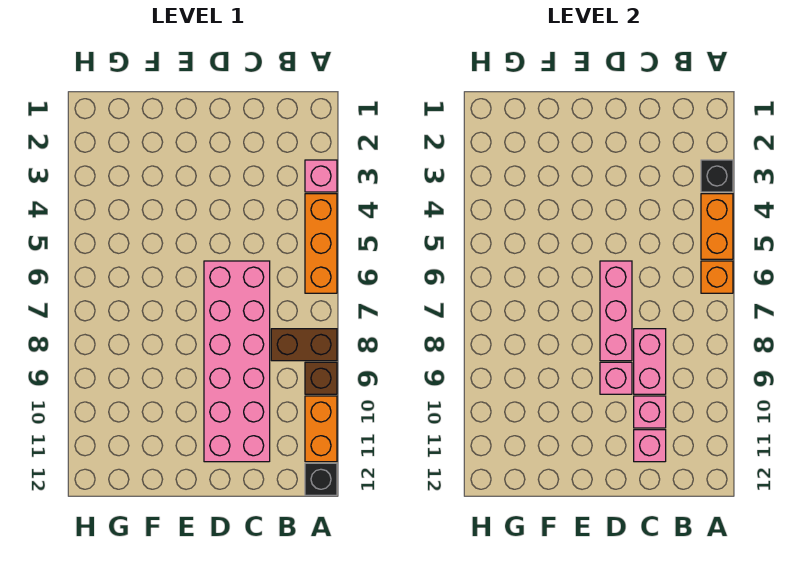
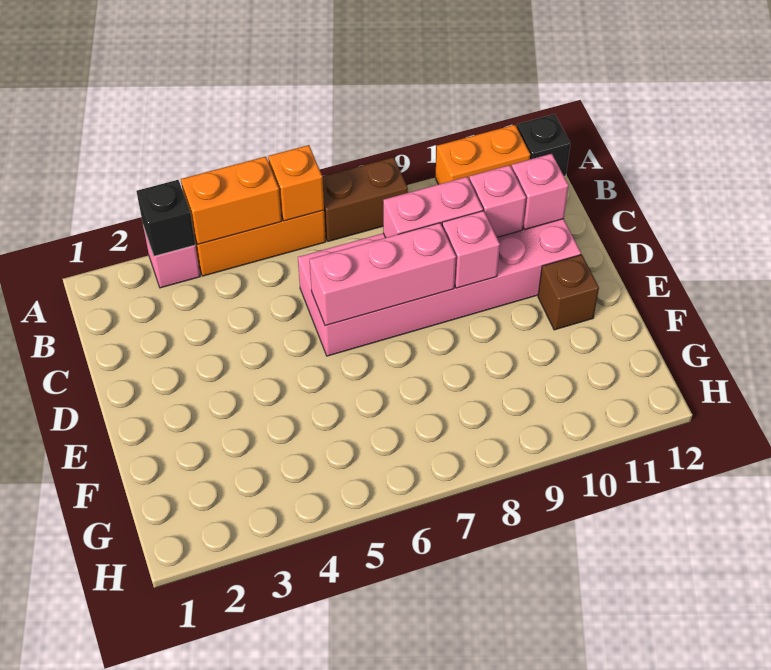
brown brick A8:B8 level 1 -> brown brick A7:A8 level 1
brown brick A9 level 1 -> brown brick E11 level 1

